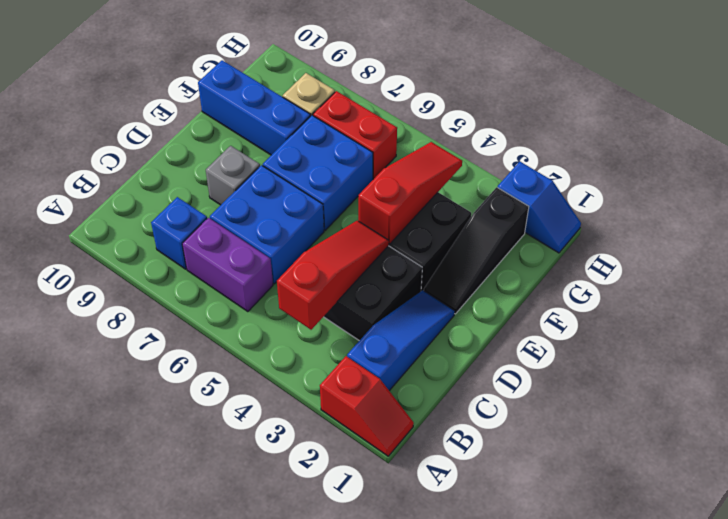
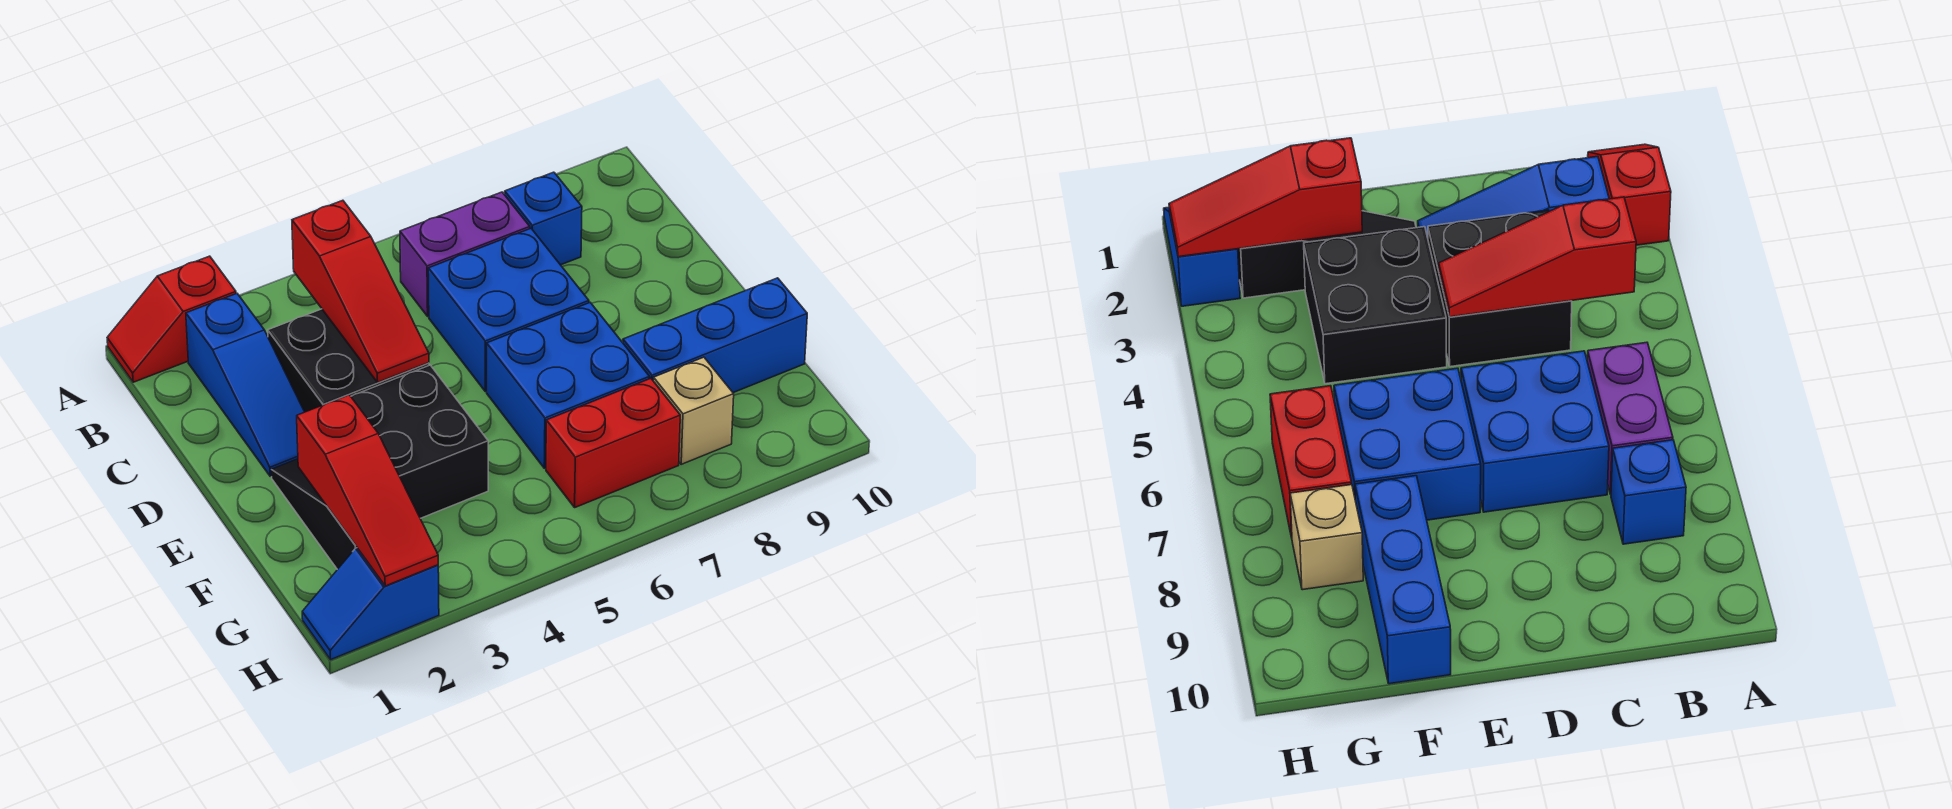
grey brick D8 level 1 -> none
red slope E4:G4 level 2 top E -> red slope F2:H2 level 2 top F

